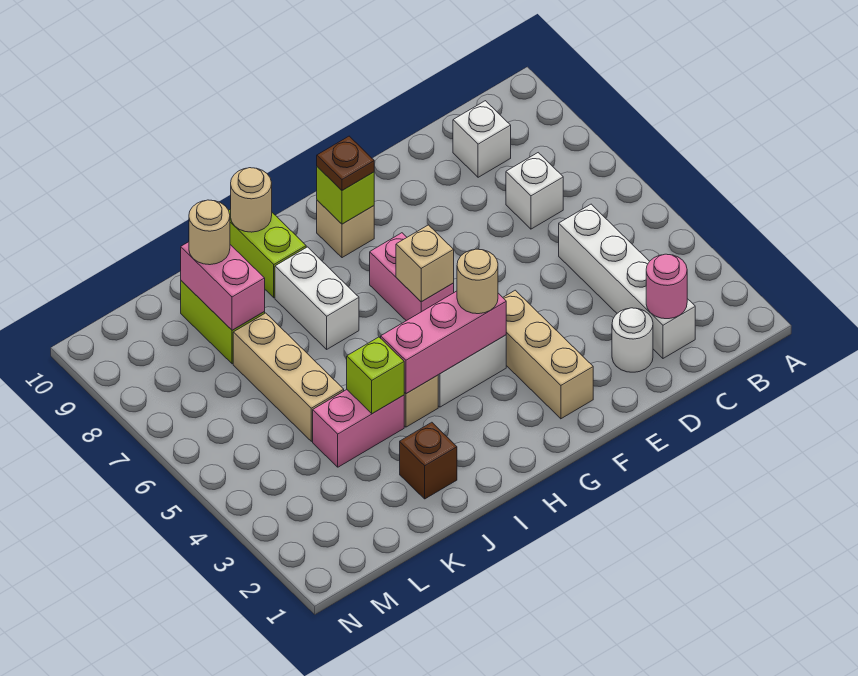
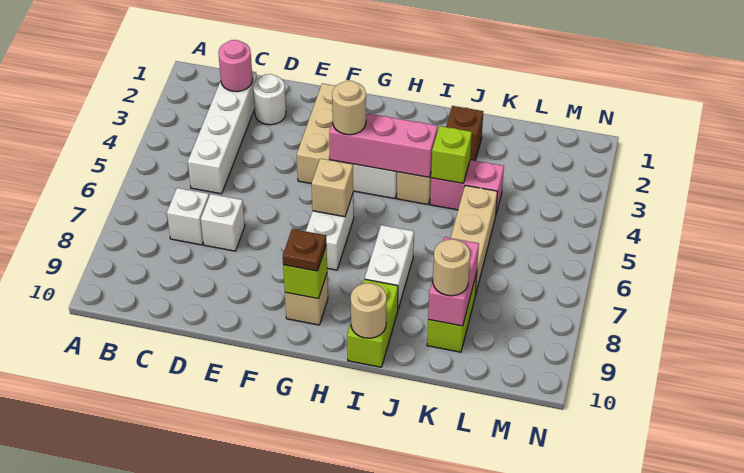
white brick C9 level 1 -> white brick D7 level 1
pink brick G6:G7 level 1 -> white brick G6:G7 level 1

